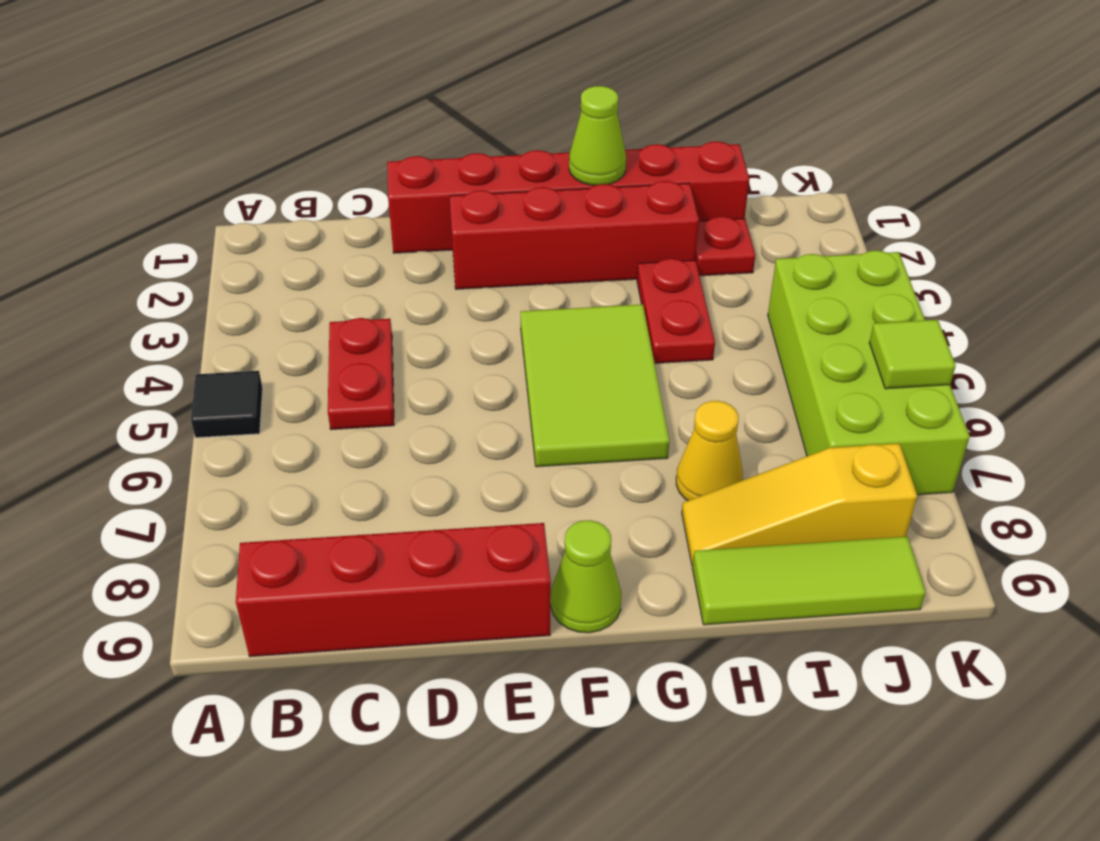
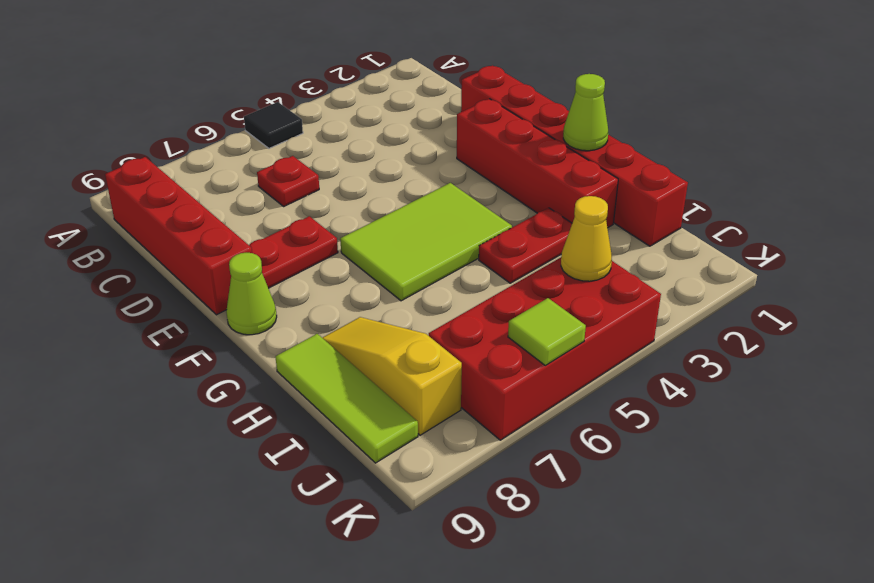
red plate C4:C5 level 1 -> red plate E7:E8 level 1
yellow cone H7 level 1 -> yellow cone J4 level 2
red plate I2 level 1 -> red plate C6 level 1
lime brick J4:K7 level 1 -> red brick J4:K7 level 1

